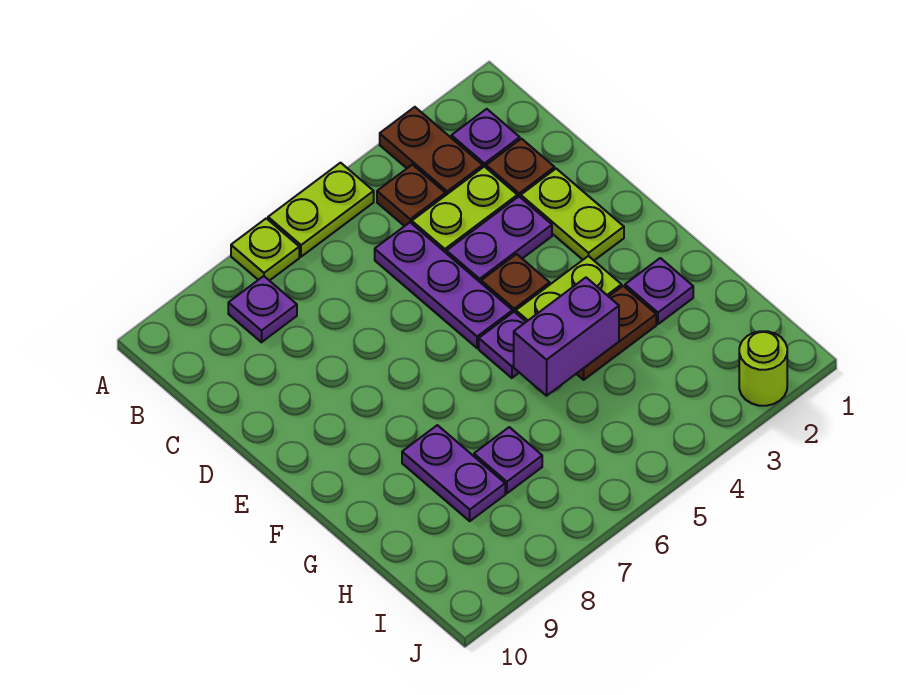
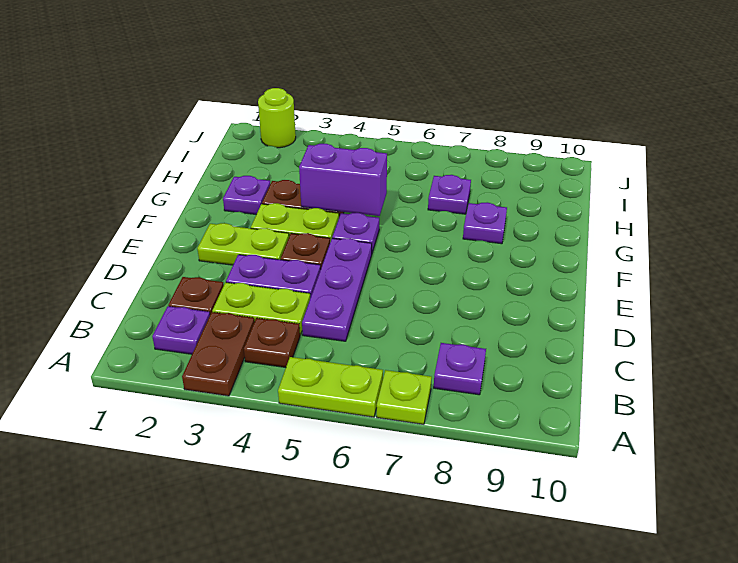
lime plate D2:E2 level 1 -> lime plate E2:E3 level 1
purple plate G8:H8 level 1 -> purple plate G8 level 1

